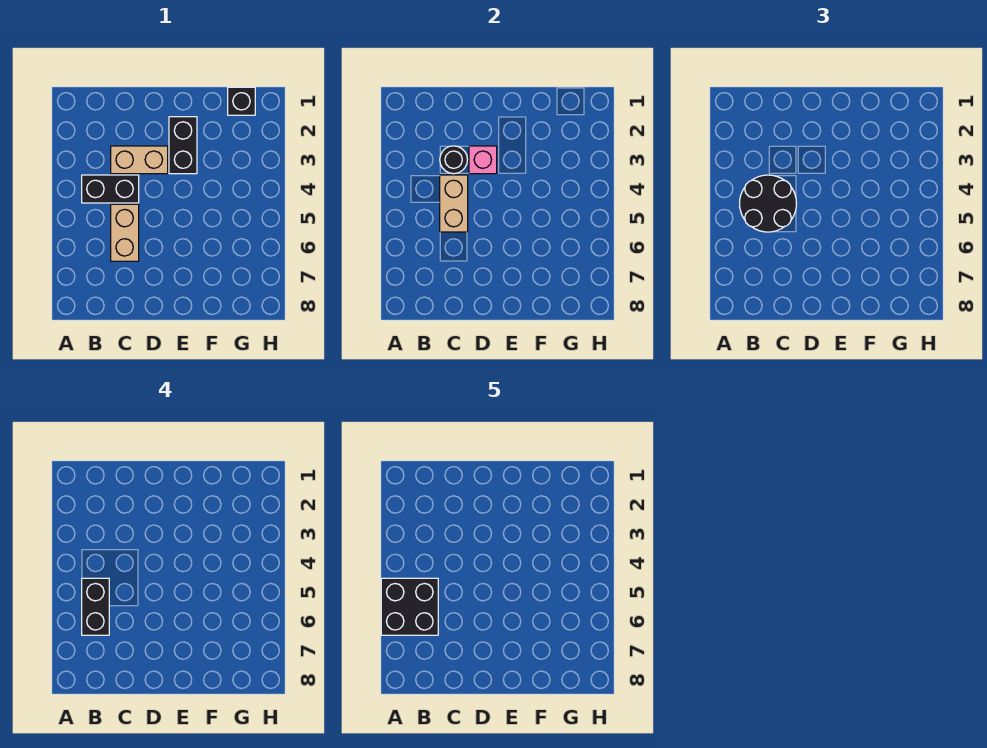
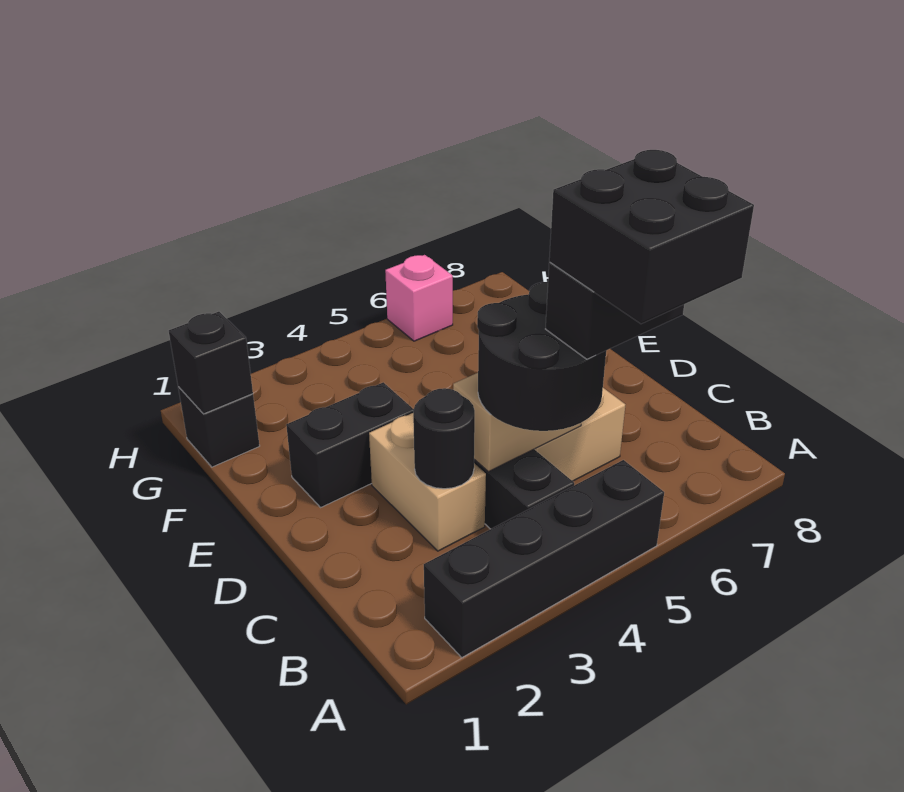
none -> black brick A2:A5 level 1
pink brick D3 level 2 -> pink brick H6 level 1
none -> black brick G1 level 2

